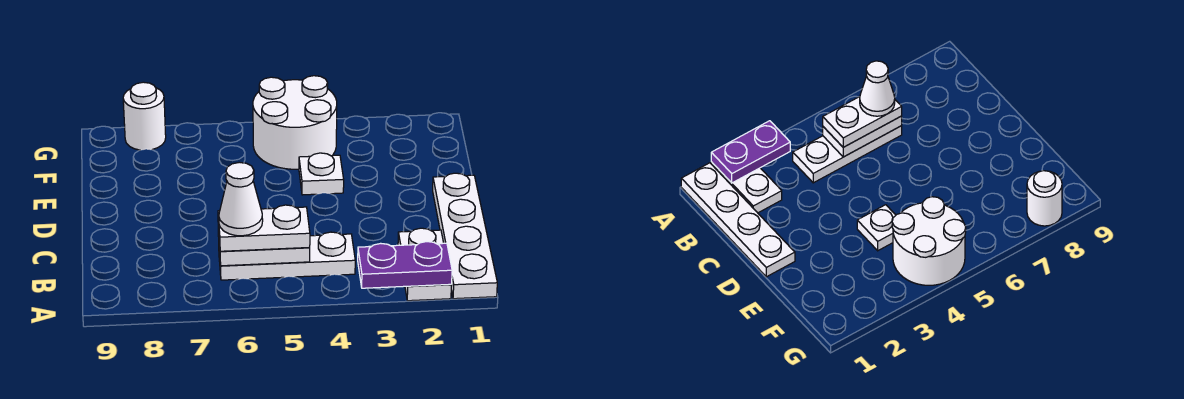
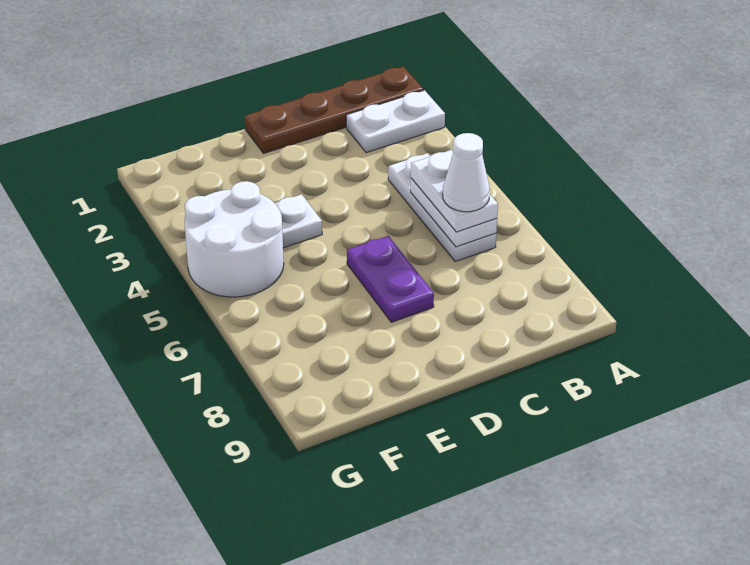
white plate A1:D1 level 1 -> brown plate A1:D1 level 1
purple plate A2:A3 level 2 -> purple plate D6:D7 level 1
white round brick G8 level 1 -> none

